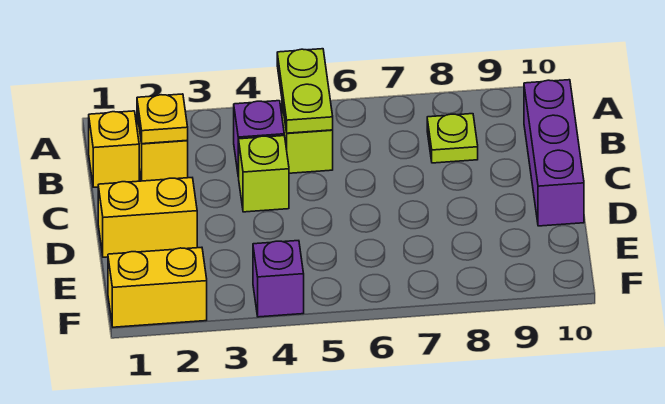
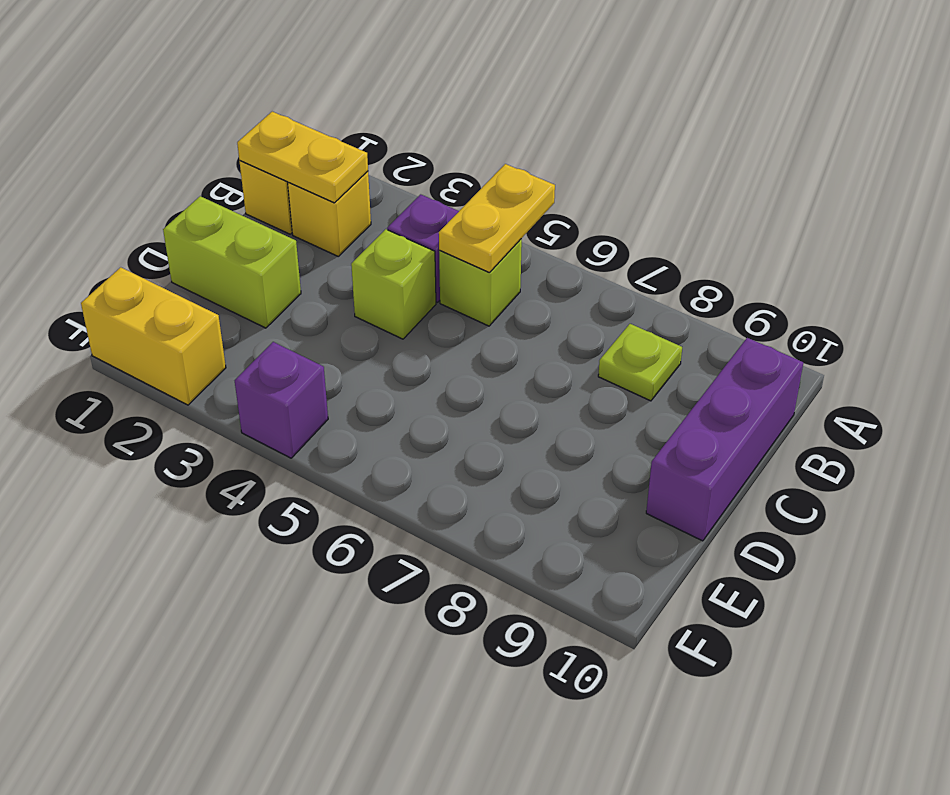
lime plate A5:B5 level 2 -> yellow plate A5:B5 level 2
yellow plate B2 level 2 -> yellow plate B1:B2 level 2
yellow brick D1:D2 level 1 -> lime brick D1:D2 level 1

